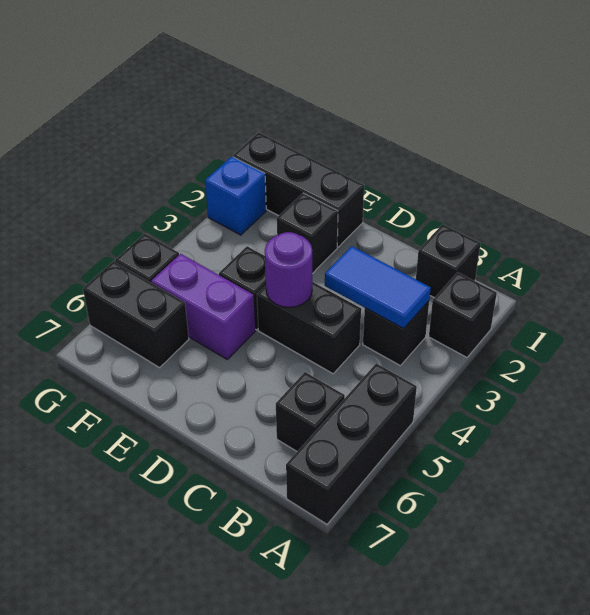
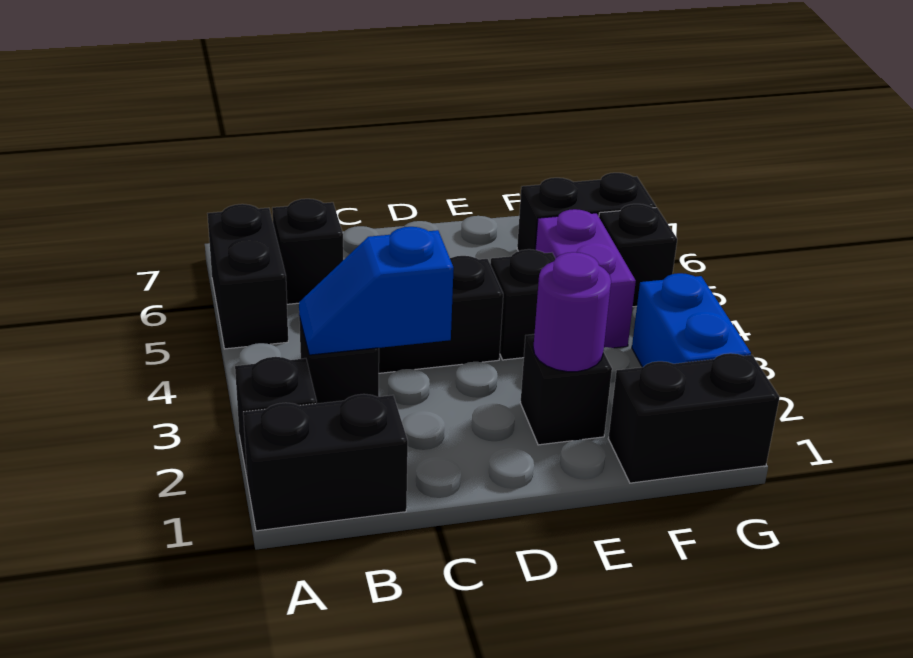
black brick A5:A7 level 1 -> black brick A5:A6 level 1
black brick B1 level 1 -> black brick A1:B1 level 1
blue tile B3:C3 level 2 -> blue slope B3:C3 level 2 top C
purple round brick D4 level 2 -> purple round brick E2 level 2
black brick E1:G1 level 1 -> black brick F1:G1 level 1
purple brick E5:F5 level 1 -> purple brick F4:F5 level 1
blue brick G2 level 1 -> blue brick G2:G3 level 1

